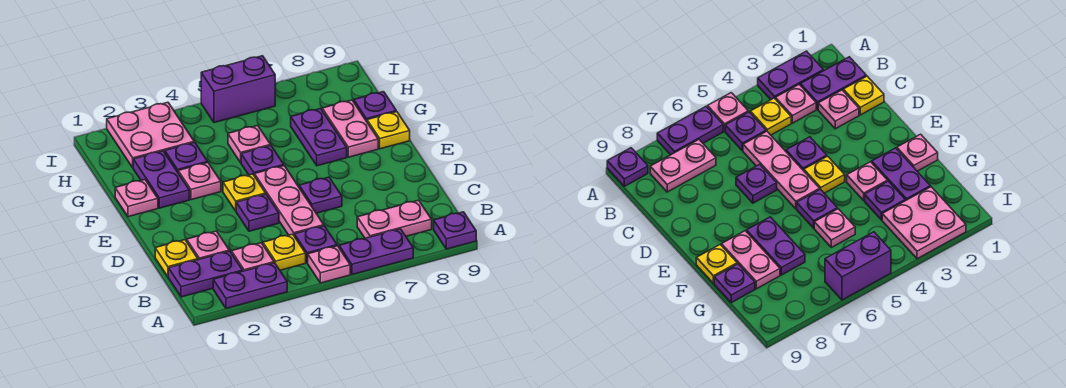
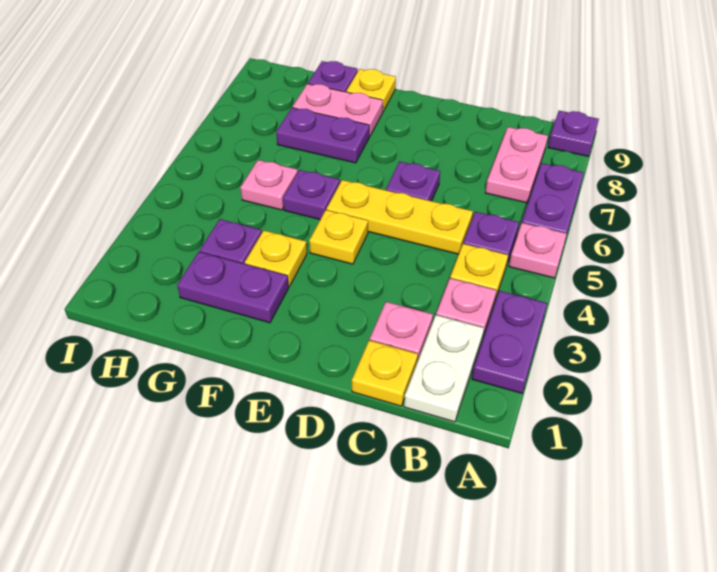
purple plate B1:B2 level 1 -> white plate B1:B2 level 1
pink plate C5:E5 level 1 -> yellow plate C5:E5 level 1
purple plate D4 level 1 -> none
pink plate F1 level 1 -> none
pink plate F3 level 1 -> yellow plate F3 level 1
pink plate H2:I3 level 1 -> none
purple brick I5:I6 level 1 -> none

